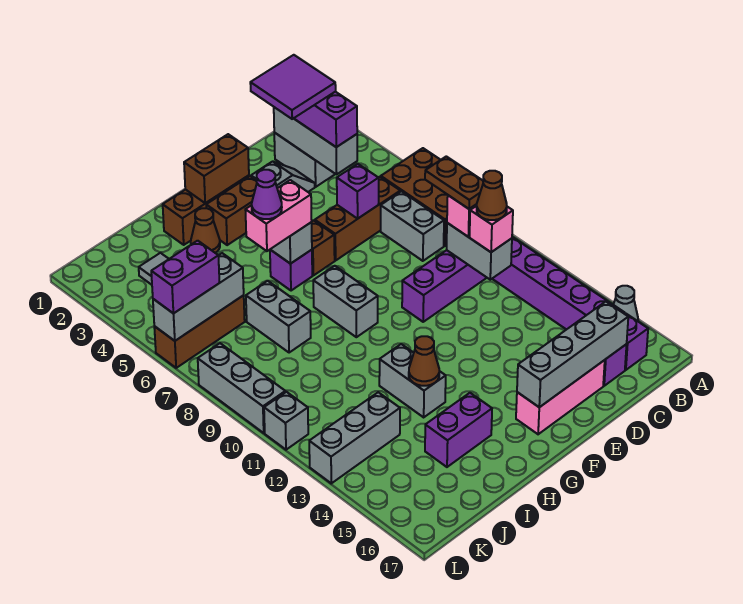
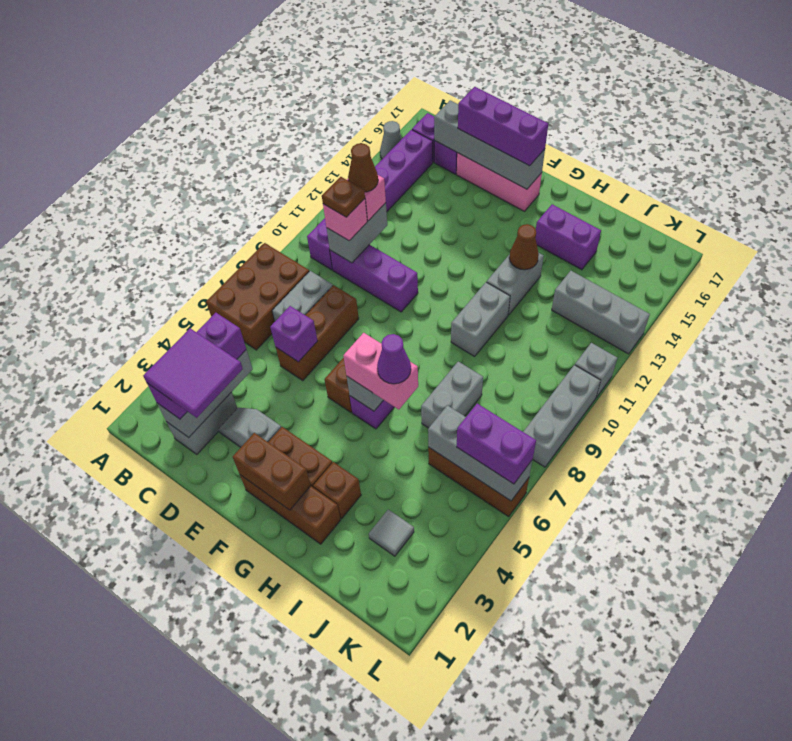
brown brick C6:E6 level 1 -> brown brick D6:D8 level 1
brown plate C9:C10 level 4 -> brown plate C10 level 4
none -> purple brick D16:F16 level 3
grey brick G8:G9 level 1 -> grey brick H10:H11 level 1
brown cone H3 level 1 -> brown brick H3 level 1

